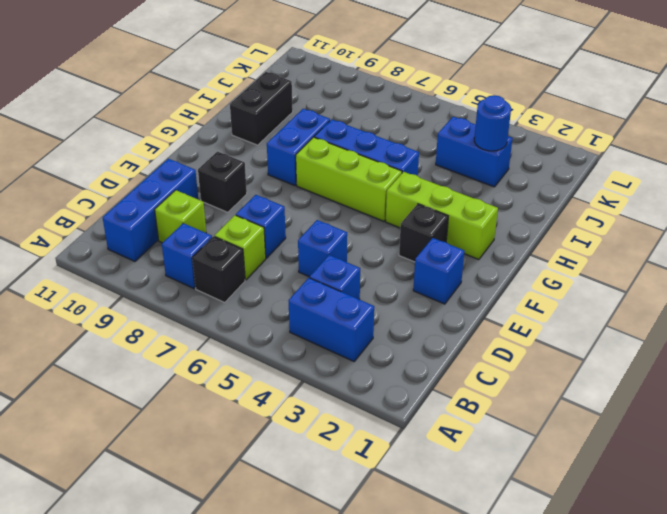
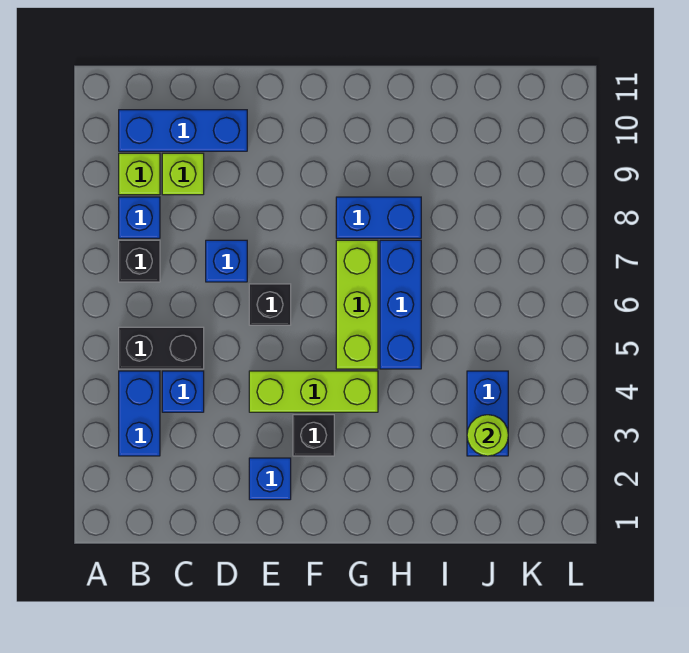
lime brick C7 level 1 -> lime brick B9 level 1
blue brick D5 level 1 -> none
black brick E9 level 1 -> black brick E6 level 1
lime brick G2:G4 level 1 -> lime brick E4:G4 level 1
black brick H10:I10 level 1 -> black brick B5:C5 level 1
blue round brick J3 level 2 -> lime round brick J3 level 2

